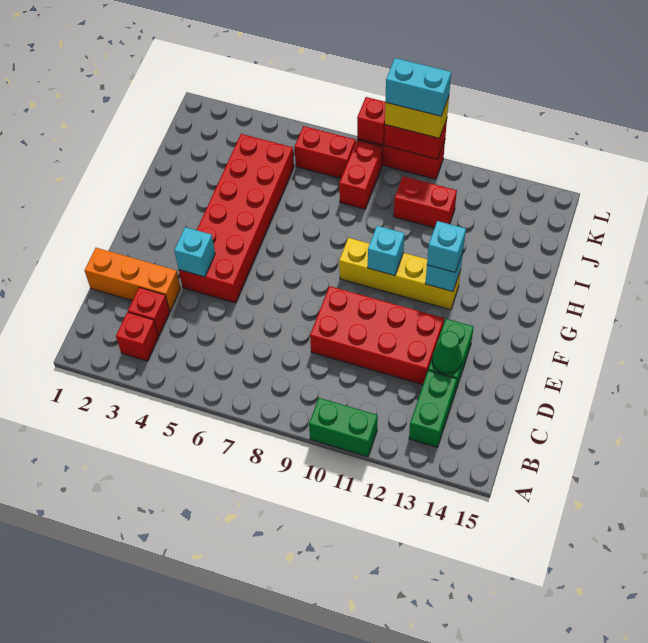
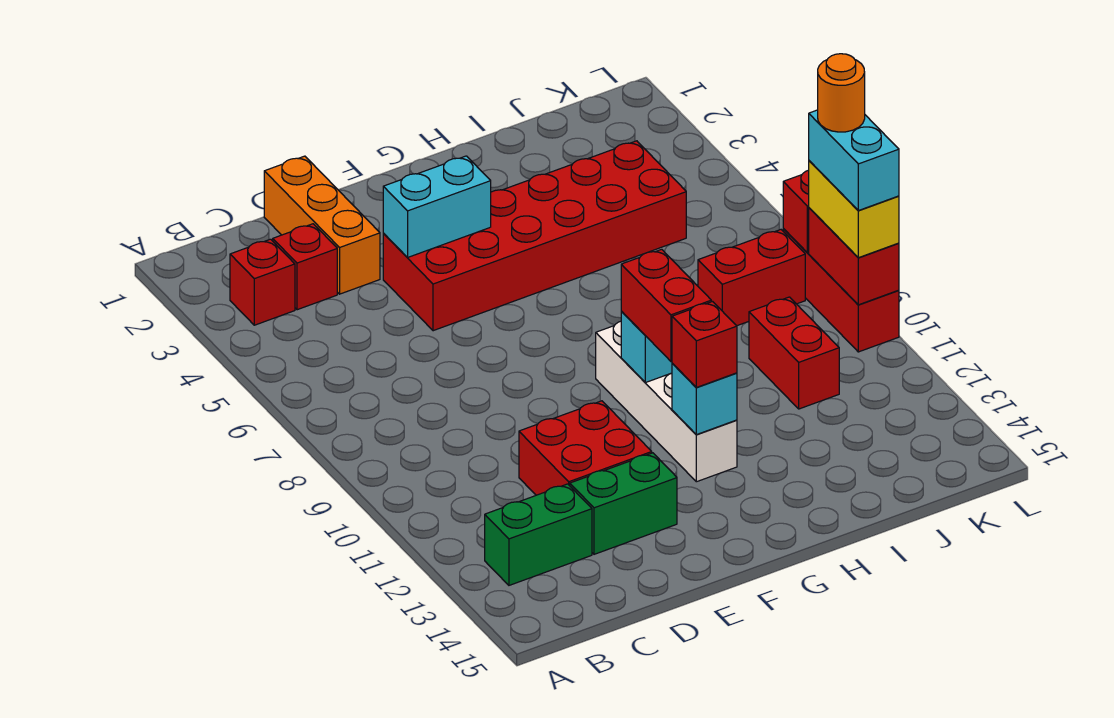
green brick A10:A11 level 1 -> none
red brick D9:E12 level 1 -> red brick D11:E12 level 1
green cone D13 level 2 -> none
cyan brick E4 level 2 -> cyan brick E4:F4 level 2
yellow brick G9:G12 level 1 -> white brick G9:G12 level 1
cyan brick G12 level 3 -> red brick G12 level 3
red brick K6:K7 level 1 -> red brick G10:G11 level 3
none -> orange round brick L9 level 5

